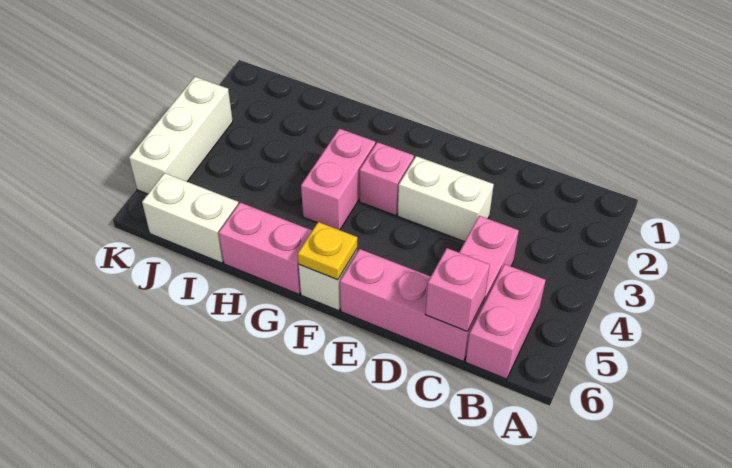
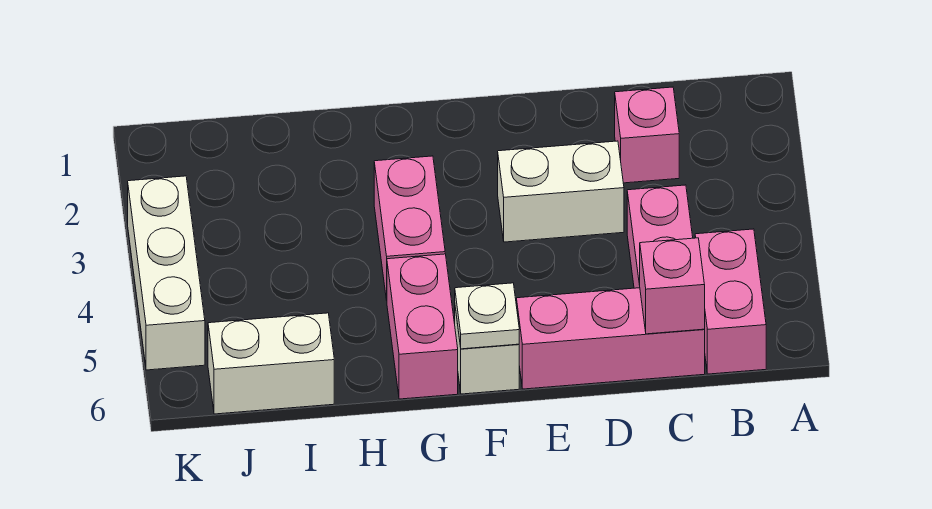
pink brick F3 level 1 -> pink brick C2 level 1
yellow plate F6 level 2 -> white plate F6 level 2
pink brick G6:H6 level 1 -> pink brick G5:G6 level 1

